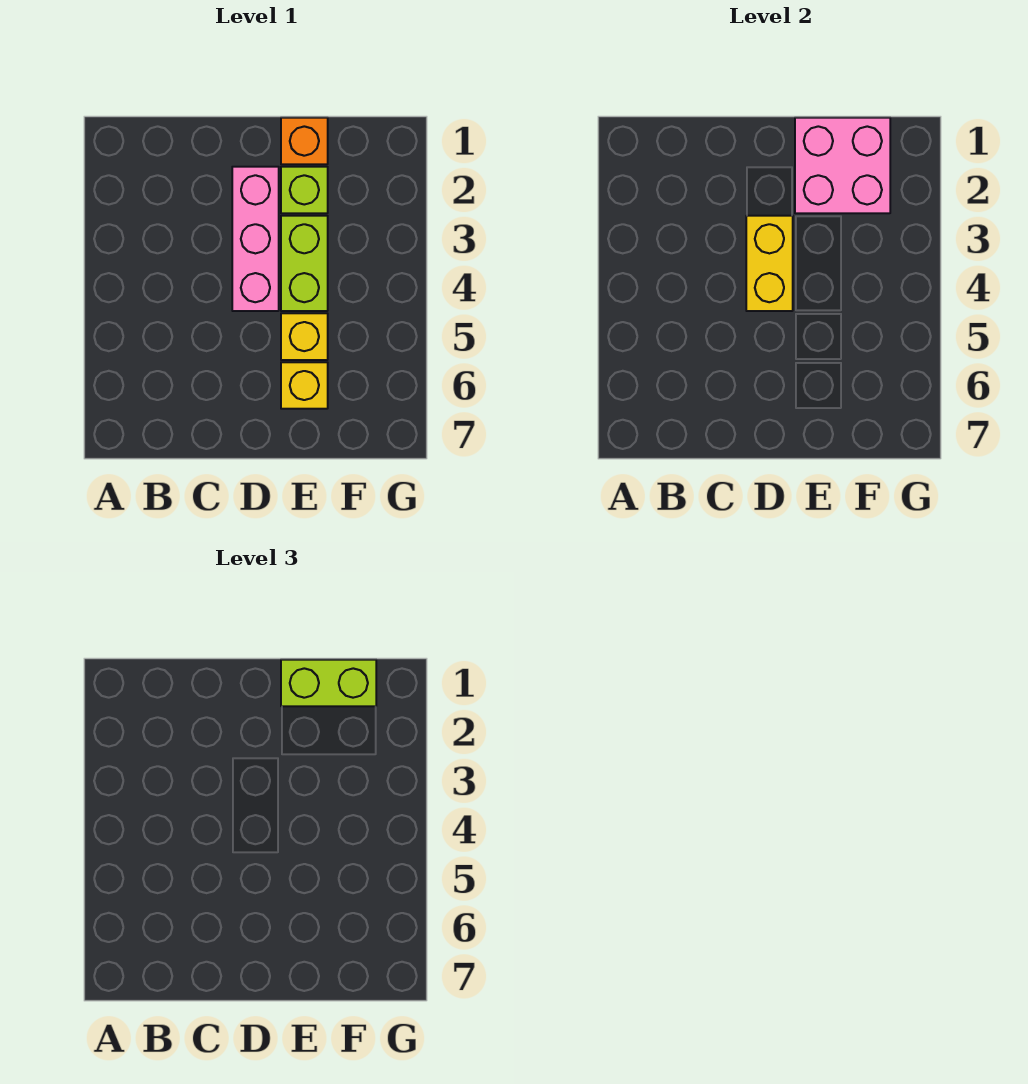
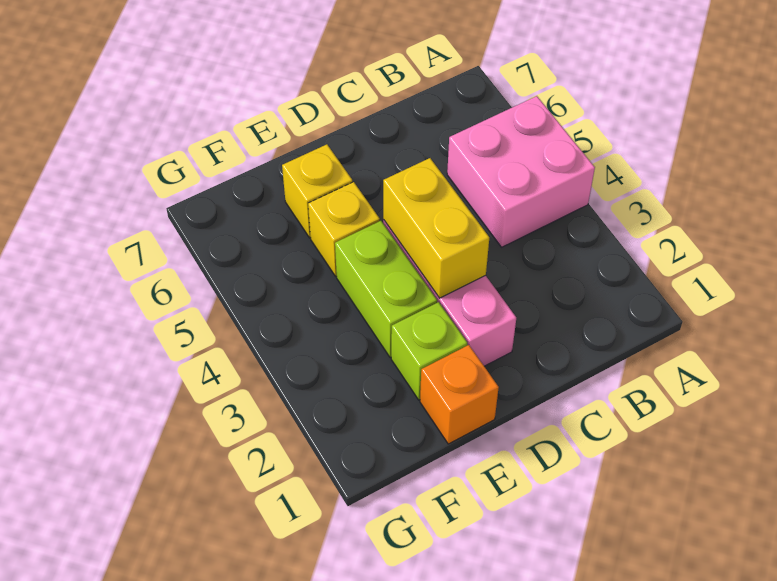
pink brick E1:F2 level 2 -> pink brick A4:B5 level 1
lime brick E1:F1 level 3 -> none

